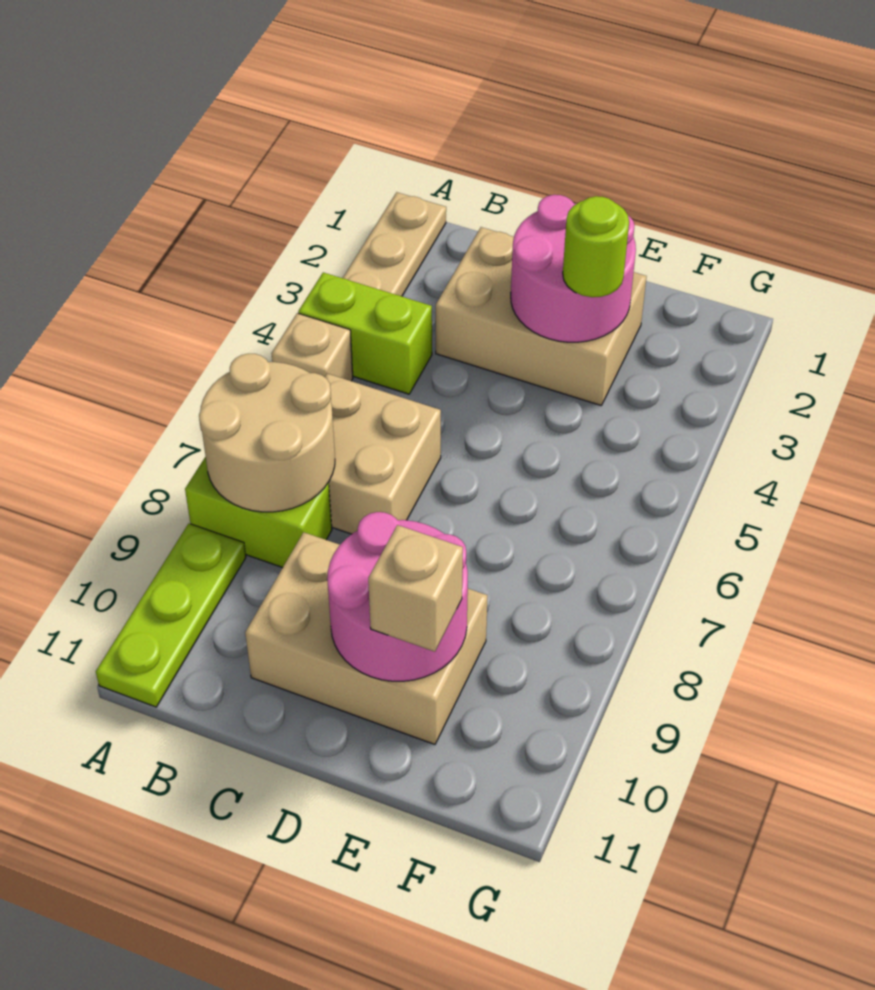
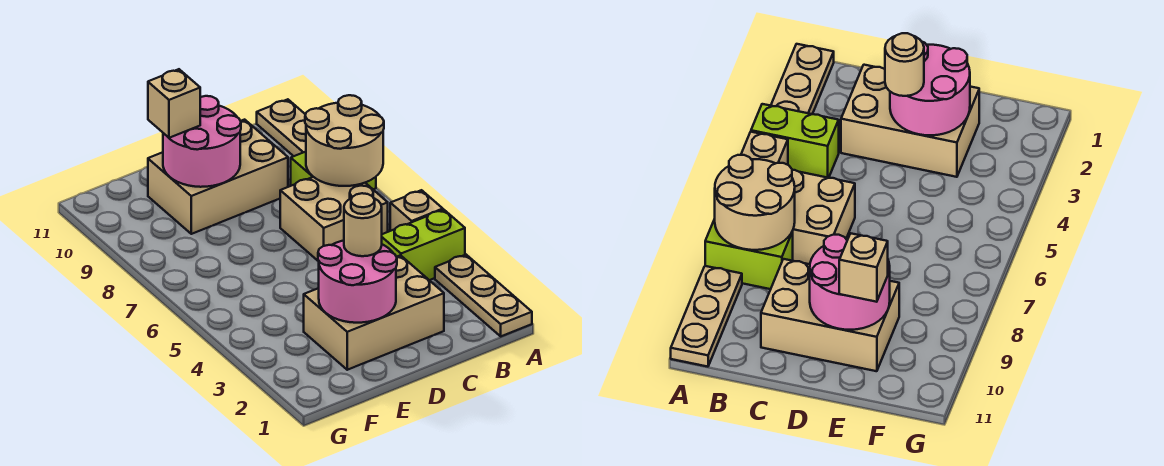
lime plate A9:A11 level 1 -> tan plate A9:A11 level 1
none -> tan round brick D3 level 3
lime round brick E3 level 3 -> none

